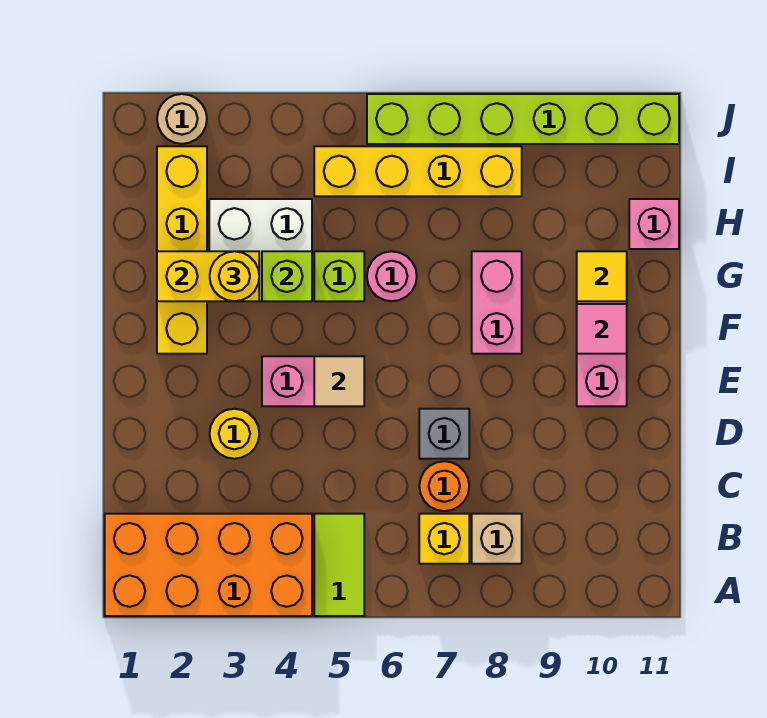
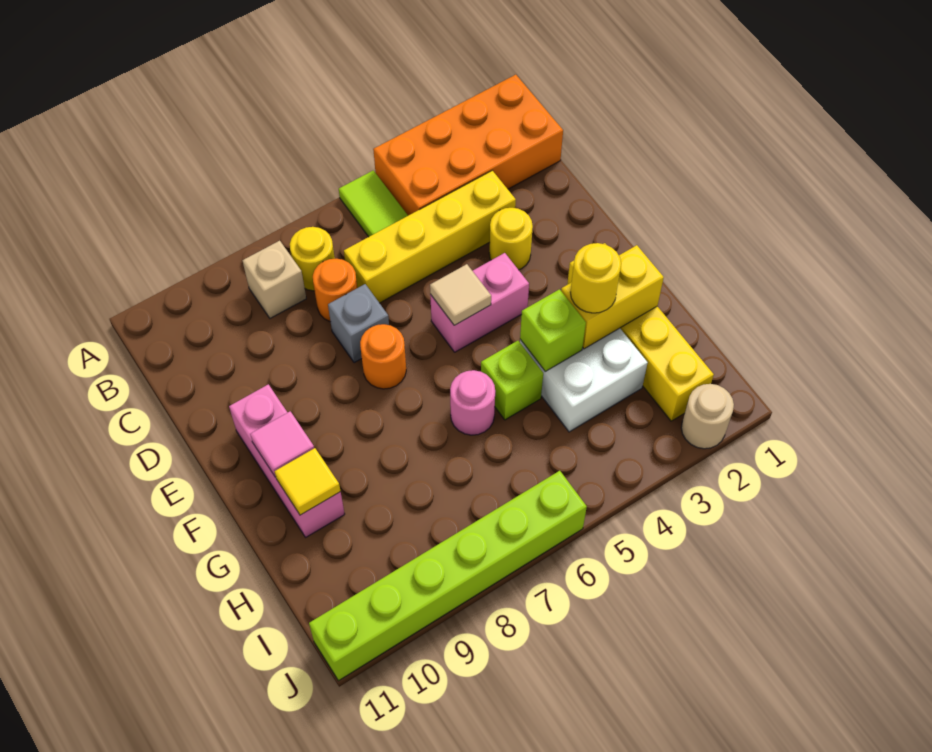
yellow brick B7 level 1 -> yellow round brick B7 level 1
none -> orange round brick E7 level 1
pink brick F8:G8 level 1 -> none
pink brick H11 level 1 -> none
yellow brick I5:I8 level 1 -> yellow brick C3:C6 level 1

